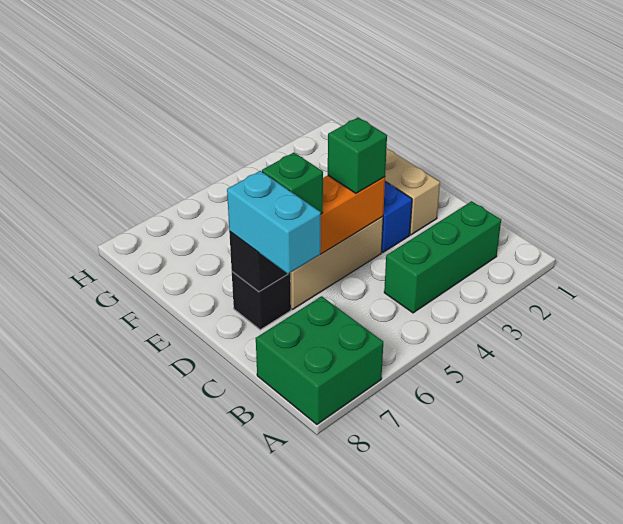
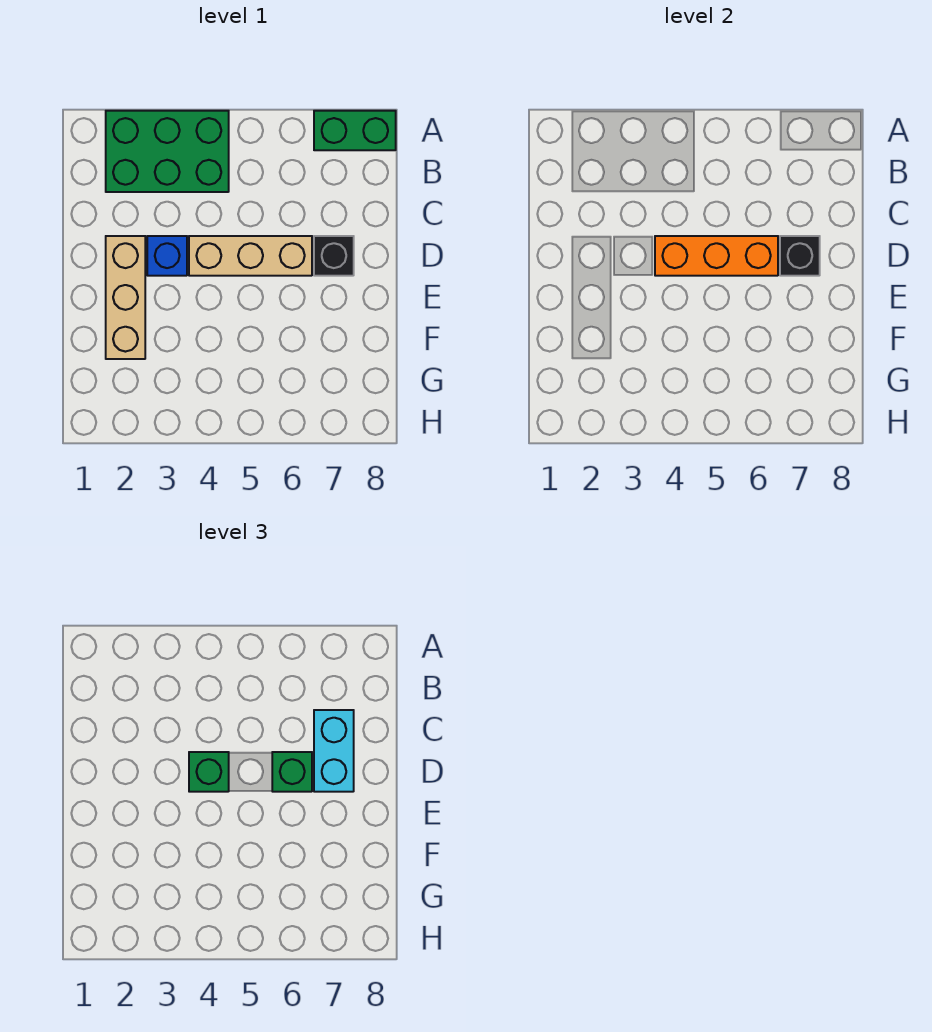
green brick A7:B8 level 1 -> green brick A7:A8 level 1
green brick B2:B4 level 1 -> green brick A2:B4 level 1

